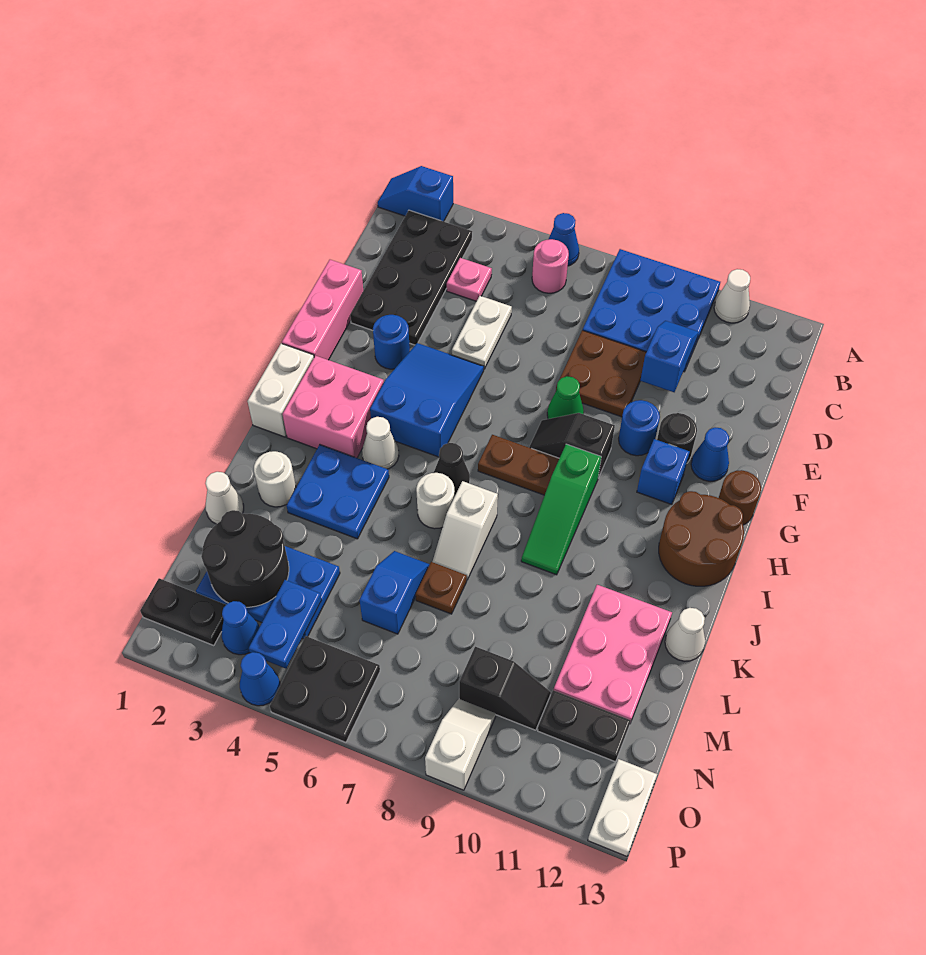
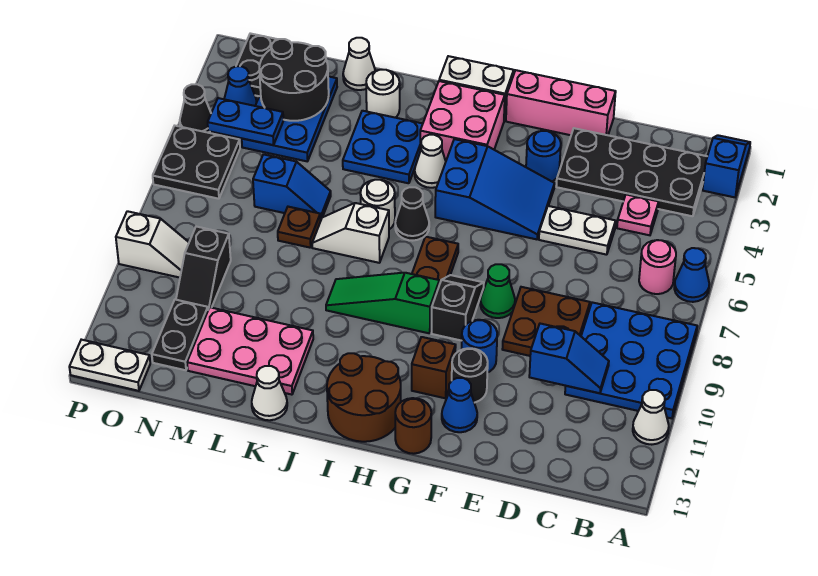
blue brick G11 level 1 -> brown brick G11 level 1
blue cone P4 level 1 -> black cone P4 level 1

